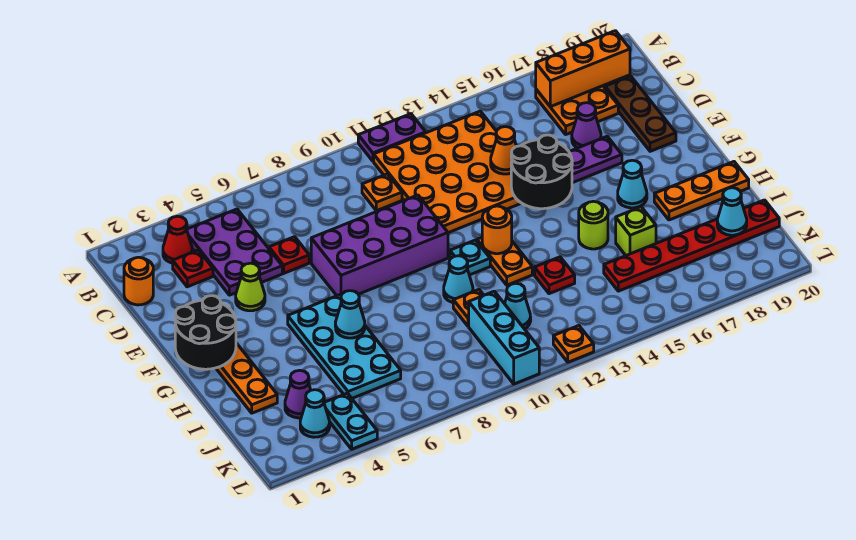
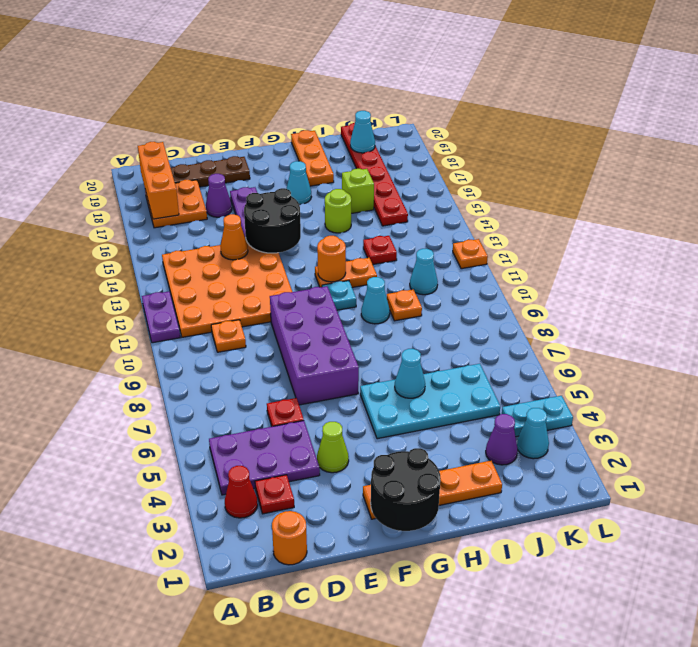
cyan brick J10:L10 level 1 -> none

